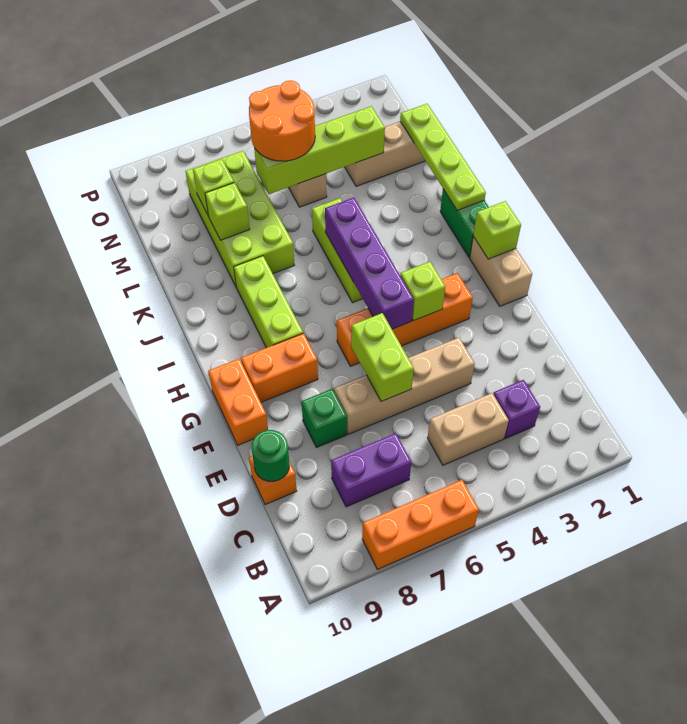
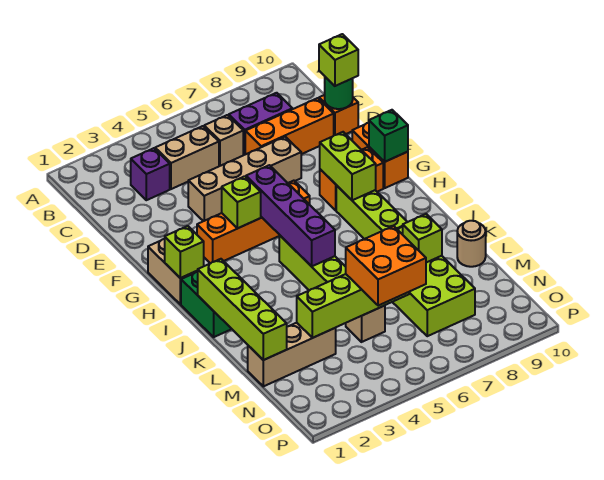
orange brick A6:A8 level 1 -> orange brick D7:D9 level 1
none -> tan brick C6 level 1
lime brick E6:F6 level 2 -> lime brick G8:H8 level 2
green brick E8 level 1 -> green brick G10 level 2
lime plate J1:M1 level 2 -> lime brick J1:M1 level 2
none -> tan round brick L10 level 1
orange round brick M5:N6 level 3 -> orange brick M5:N6 level 3
lime brick M8 level 2 -> lime brick D10 level 3

